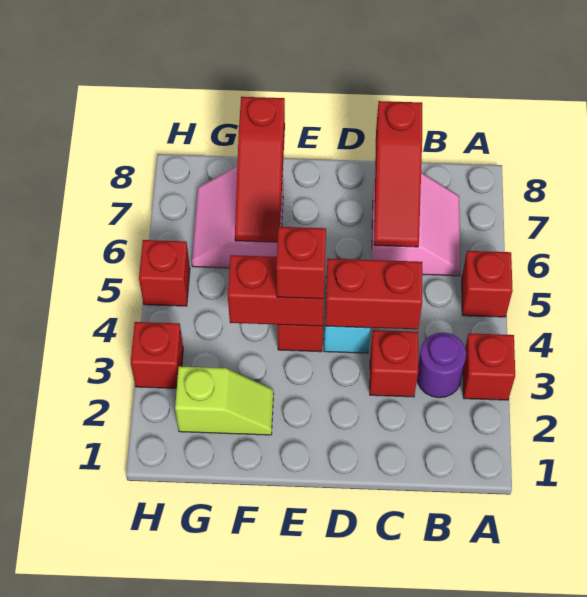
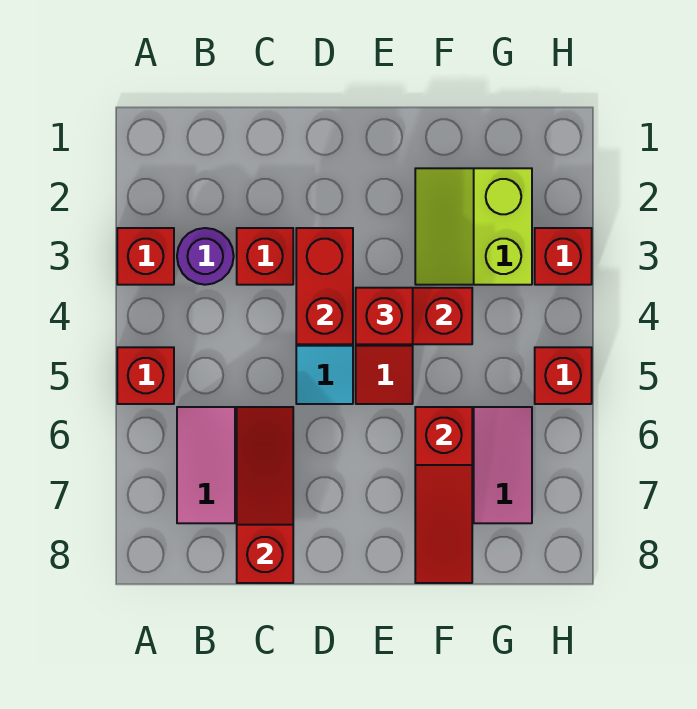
red brick C4:D4 level 2 -> red brick D3:D4 level 2
lime slope F2:G2 level 1 top G -> lime slope F2:G3 level 1 top G
red slope F6:F8 level 2 top 8 -> red slope F6:F8 level 2 top 6

